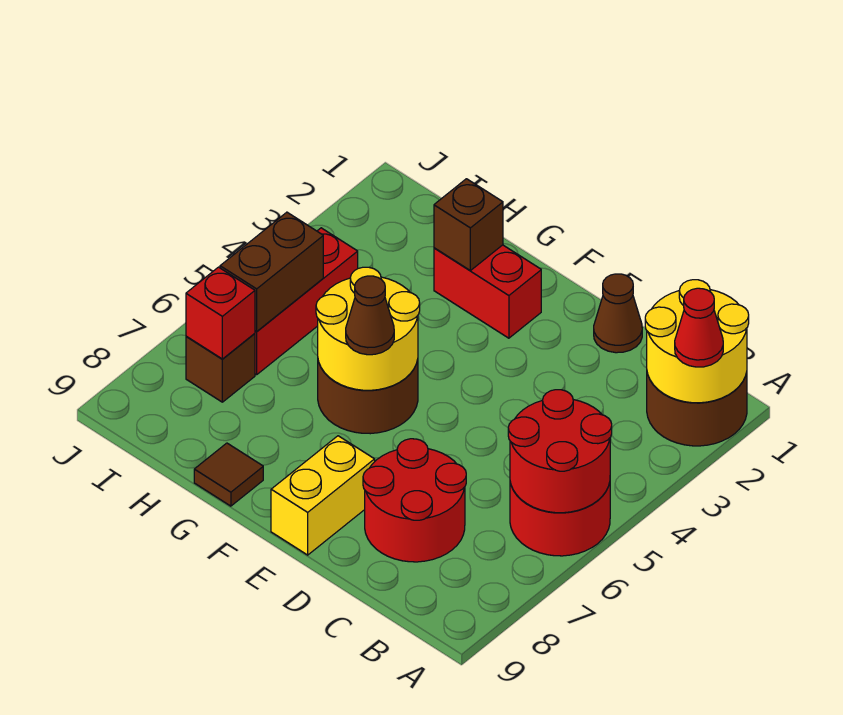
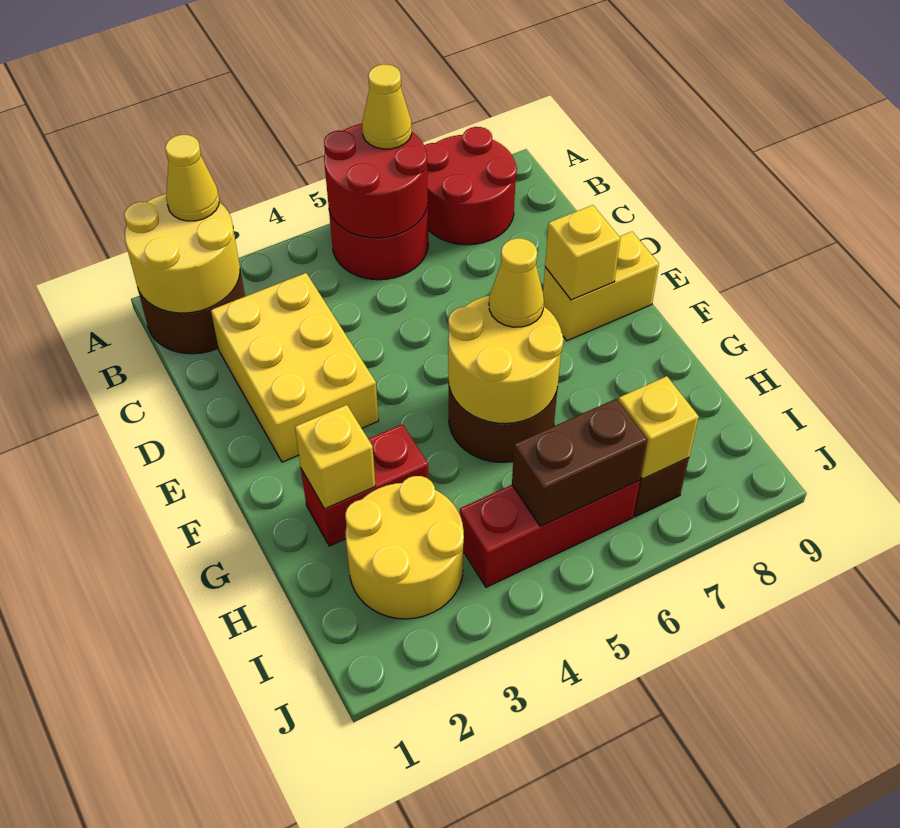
red cone A2 level 3 -> yellow cone A2 level 3
none -> yellow cone A6 level 3
none -> yellow brick C2:E3 level 1
red round brick C7:D8 level 1 -> red round brick A7:B8 level 1
brown cone D1 level 1 -> none
none -> yellow brick E8 level 2
red brick F2:G2 level 1 -> red brick G2:G3 level 1
brown cone F6 level 3 -> yellow cone F6 level 3
brown brick G2 level 2 -> yellow brick G2 level 2
brown tile G9 level 1 -> none
none -> yellow round brick H2:I3 level 1
red brick I7 level 2 -> yellow brick I7 level 2

